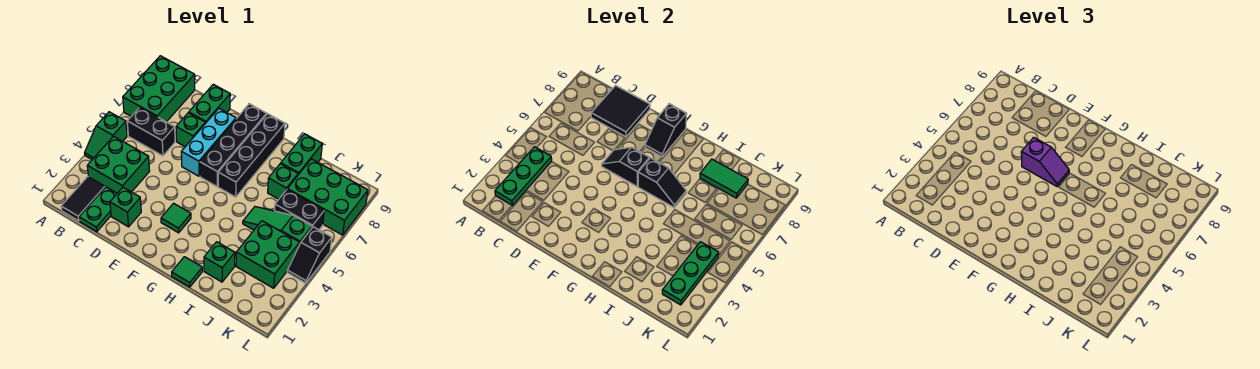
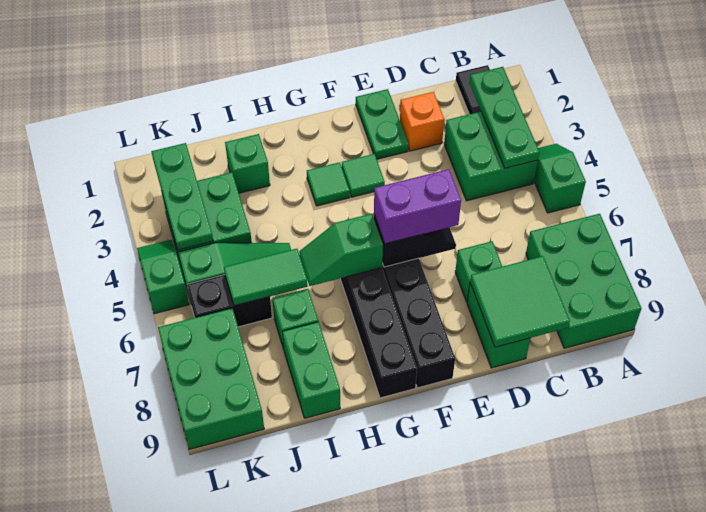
black brick B6:C6 level 1 -> none
green plate C1:C2 level 1 -> green plate E1:E2 level 1
black tile C8:D9 level 2 -> green tile C8:D9 level 2
green brick D2 level 1 -> orange brick D2 level 1
cyan brick E6:E8 level 1 -> none
purple slope E6:F6 level 3 top E -> purple brick E6:F6 level 3
black slope F8:F9 level 2 top 9 -> none
black slope G6:H6 level 2 top G -> green slope G6:H6 level 2 top G
green tile H1 level 1 -> green tile G3 level 1
green tile I8:J8 level 2 -> green tile I6:J6 level 2
green brick J7:L8 level 1 -> green brick K7:L9 level 1
black slope L4:L5 level 1 top 5 -> green slope L4:L5 level 1 top 5

